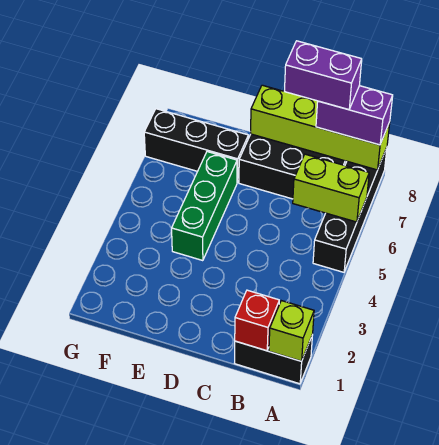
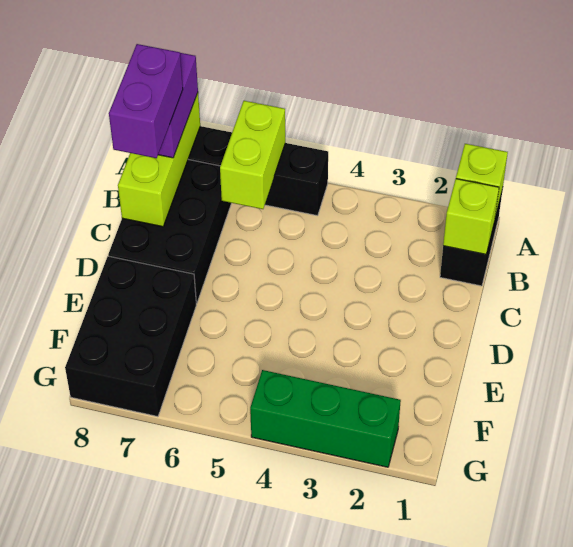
lime brick A8:D8 level 2 -> lime brick A8:C8 level 2
red brick B1 level 2 -> lime brick B1 level 2
green brick E4:E6 level 1 -> green brick G2:G4 level 1
black brick E7:G7 level 1 -> black brick E7:G8 level 1

